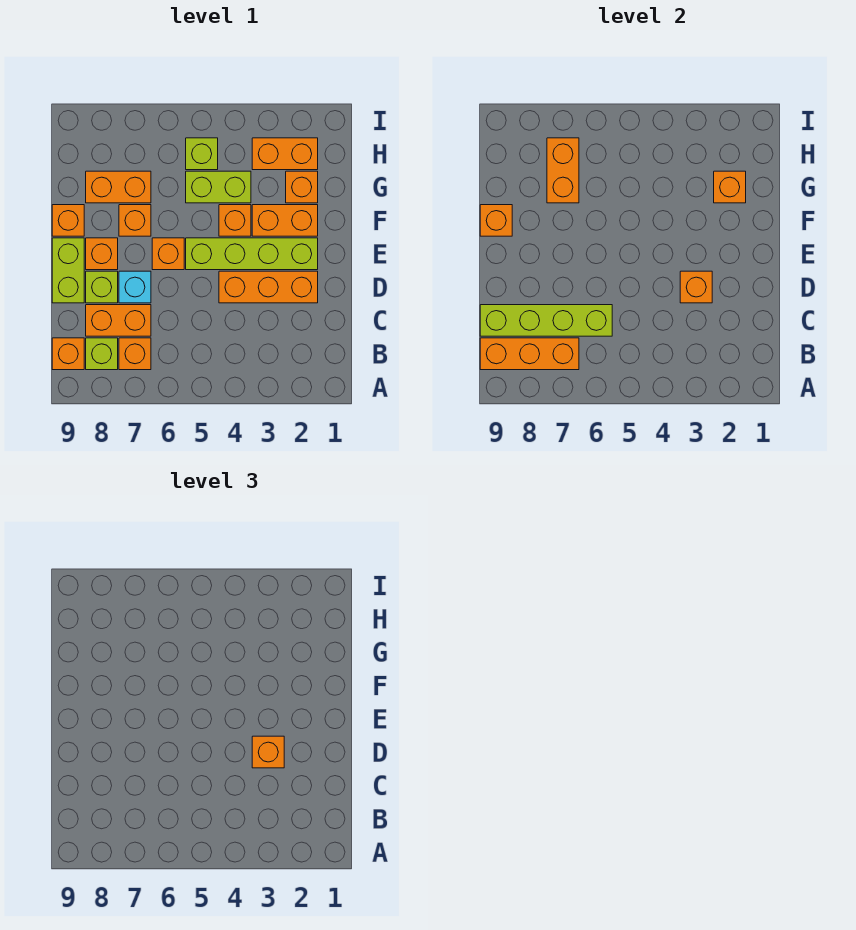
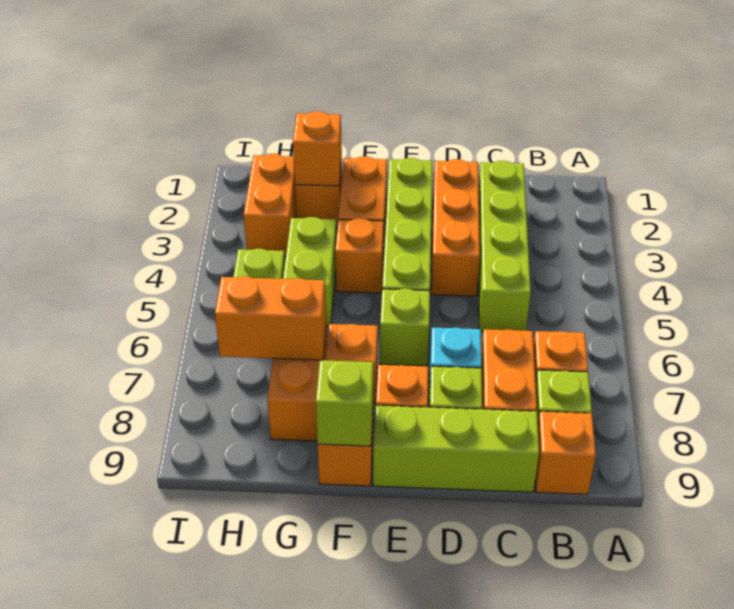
orange brick B7:B9 level 2 -> none
lime brick C6:C9 level 2 -> lime brick C2:C5 level 1
orange brick D3 level 2 -> none
orange brick D3 level 3 -> none
lime brick D9:E9 level 1 -> lime brick C9:E9 level 1
orange brick E6 level 1 -> lime brick E6 level 1
orange brick F9 level 2 -> lime brick F9 level 2

